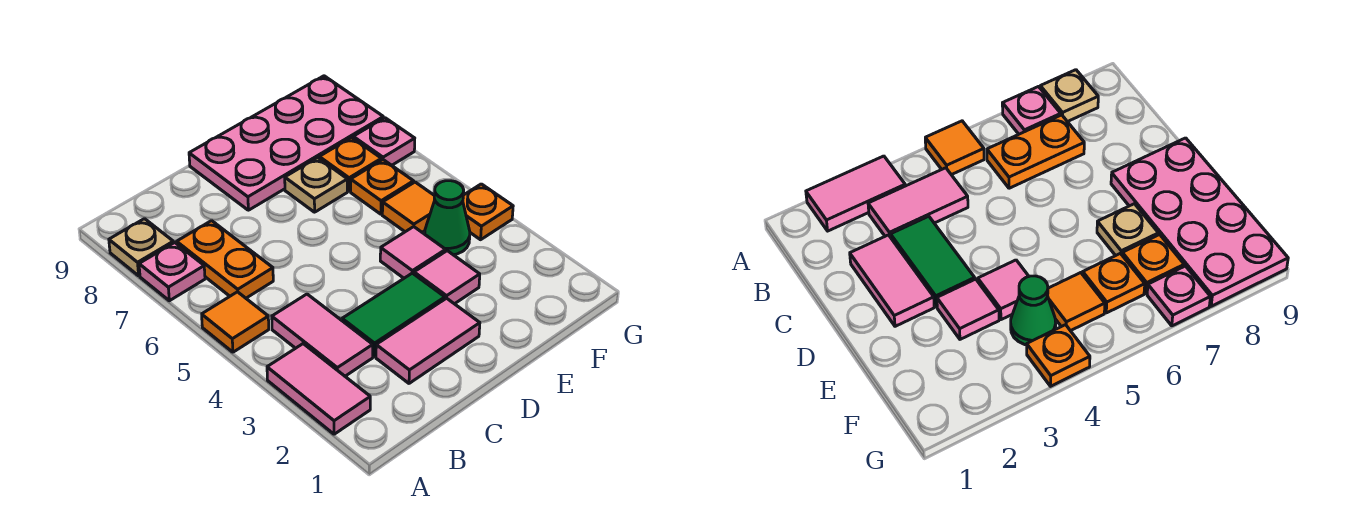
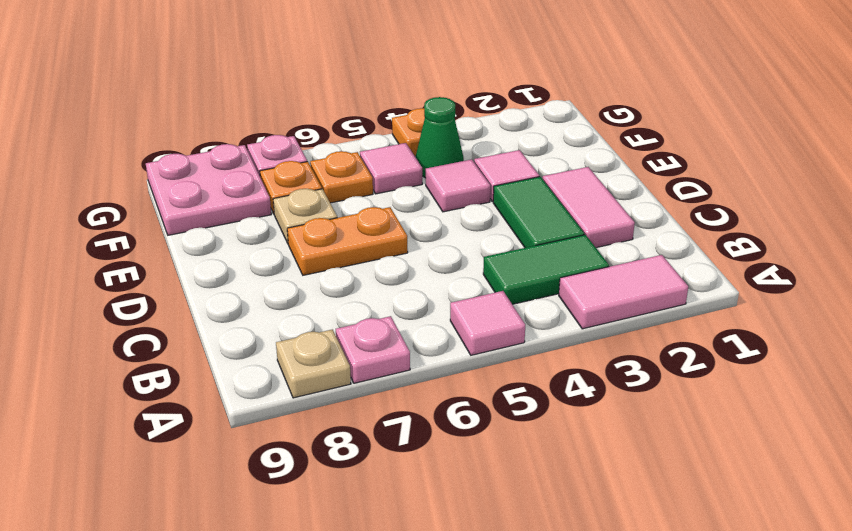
orange tile A5 level 1 -> pink tile A5 level 1
pink tile B3:B4 level 1 -> green tile B3:B4 level 1
orange plate B6:B7 level 1 -> orange plate D6:D7 level 1
pink plate D8:G9 level 1 -> pink plate F8:G9 level 1
orange tile F5 level 1 -> pink tile F5 level 1

